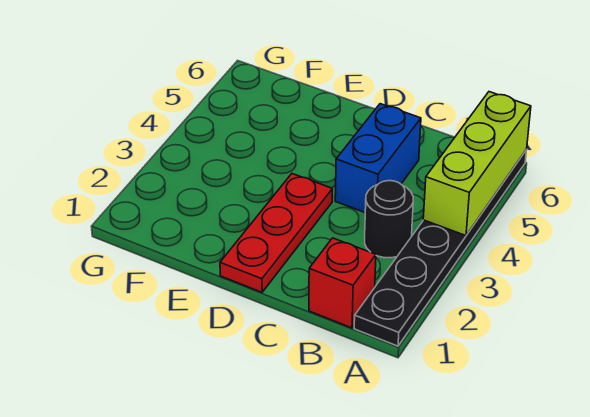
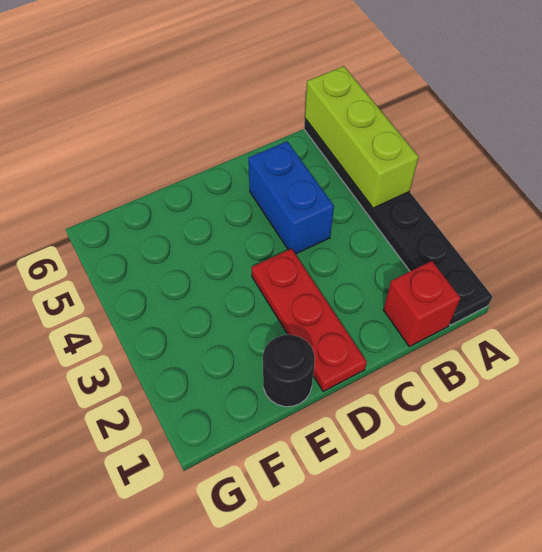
black round brick B3 level 1 -> black round brick E1 level 1

